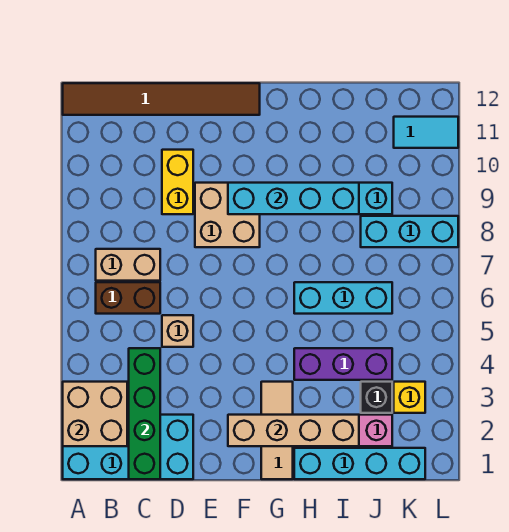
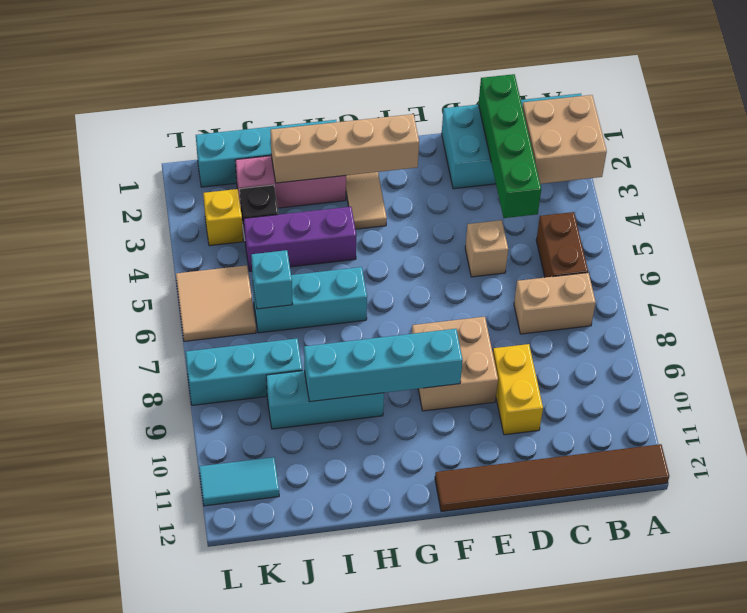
brown brick B6:C6 level 1 -> brown brick B5:B6 level 1
none -> cyan brick J6 level 2
none -> tan tile K5:L6 level 1

